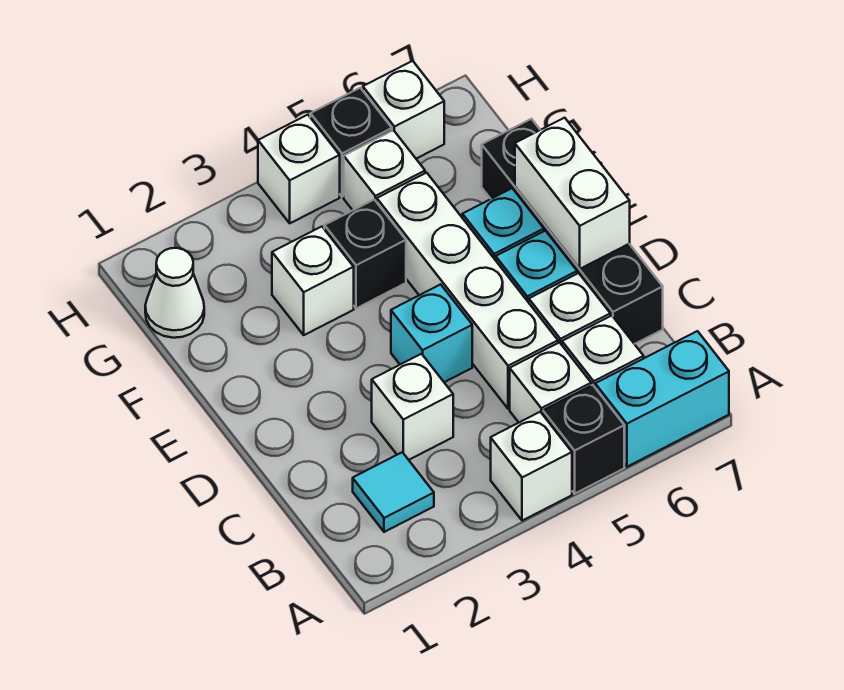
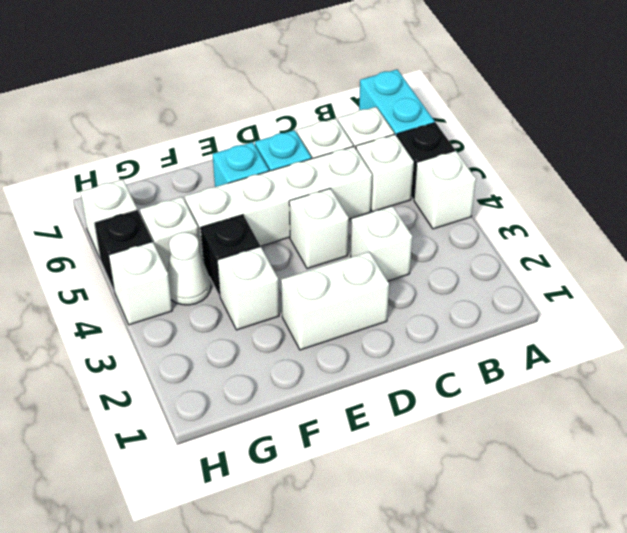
cyan tile B2 level 1 -> none
black brick C7:F7 level 1 -> none
cyan brick D4 level 1 -> white brick D4 level 1
white brick D7:E7 level 2 -> white brick D2:E2 level 1
white cone G1 level 1 -> white cone G4 level 1

